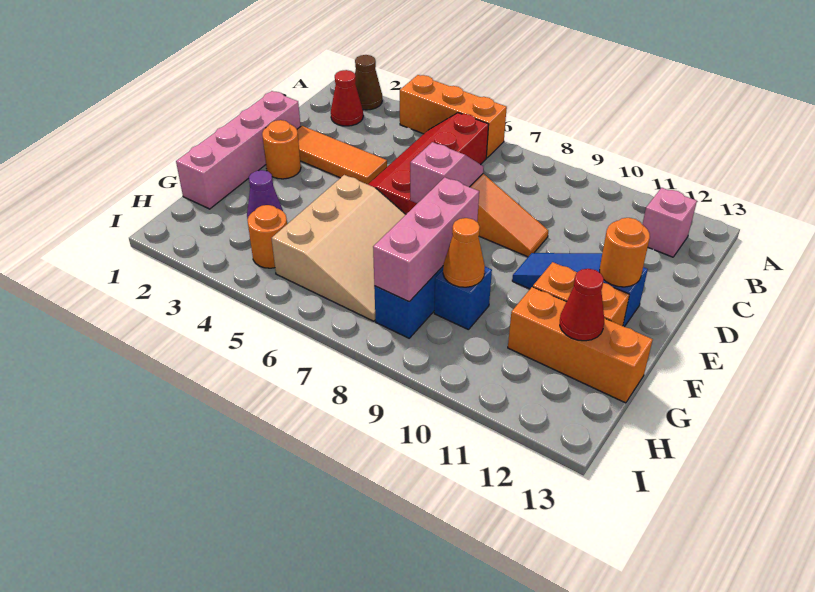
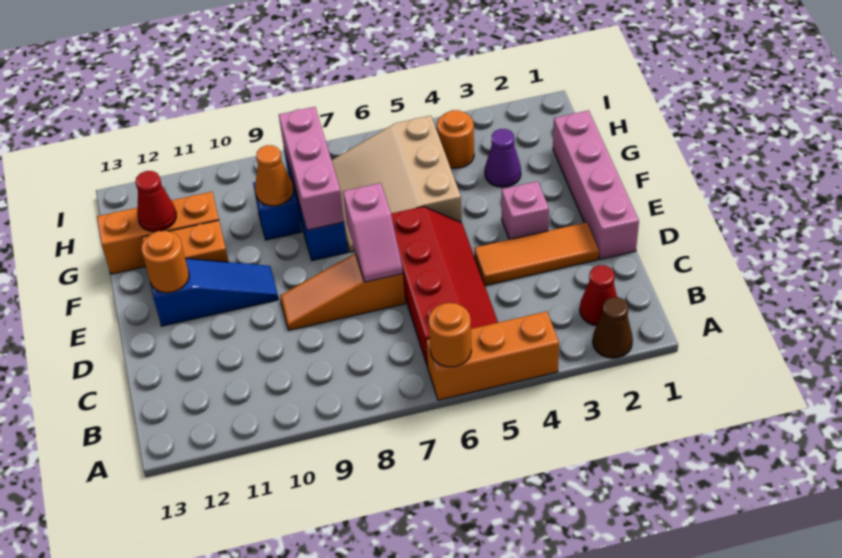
pink brick B12 level 1 -> pink brick E3 level 1
orange round brick E2 level 1 -> orange round brick A6 level 2

